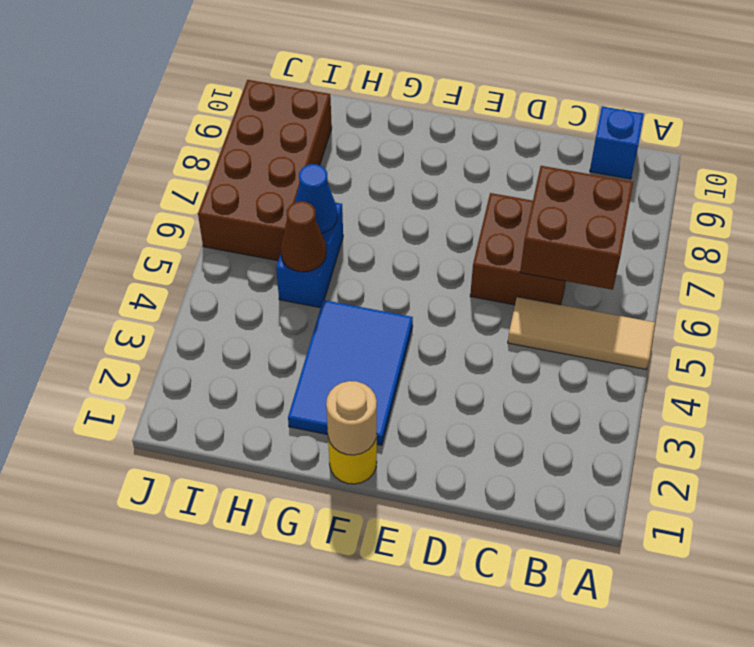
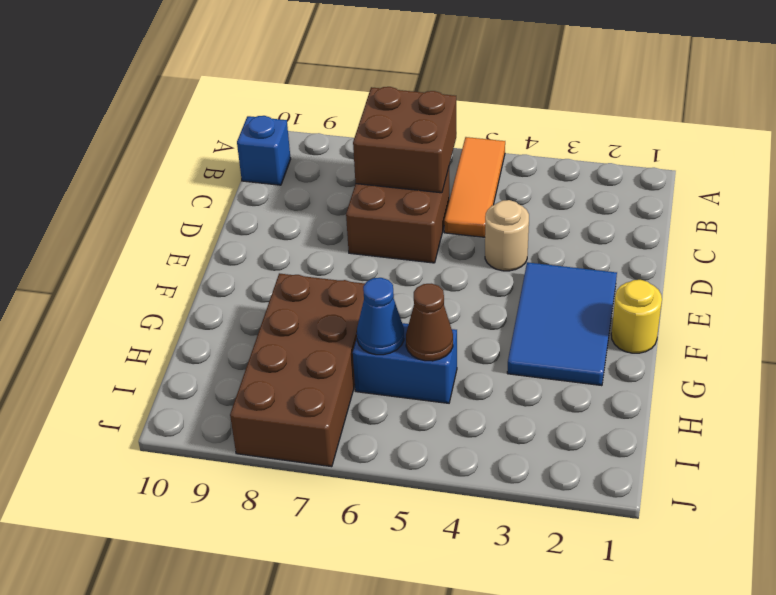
tan tile A5:C5 level 1 -> orange tile A5:C5 level 1
tan round brick F1 level 2 -> tan round brick D4 level 1
blue tile F2:G4 level 1 -> blue tile E2:G3 level 1
brown brick I6:J9 level 1 -> brown brick G7:J8 level 1

